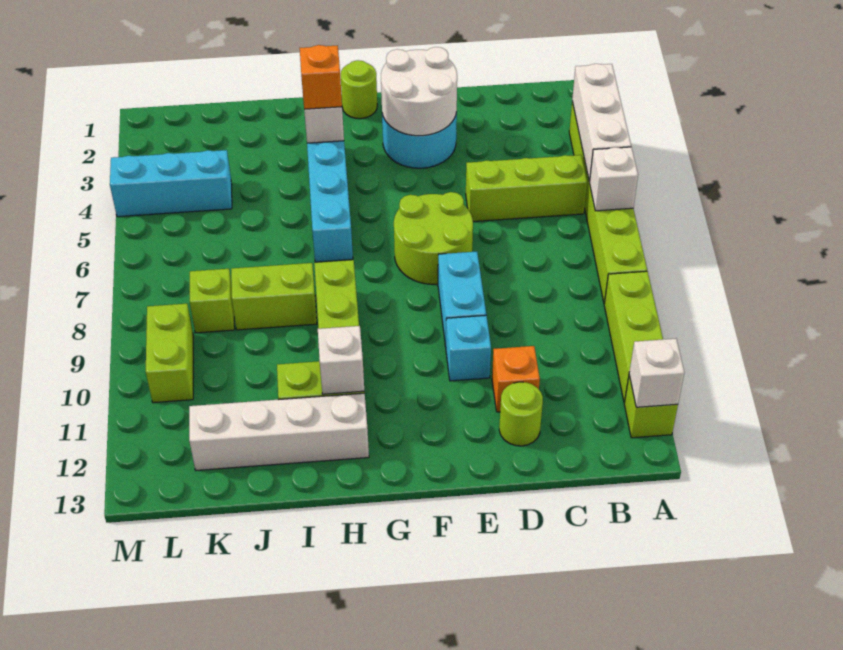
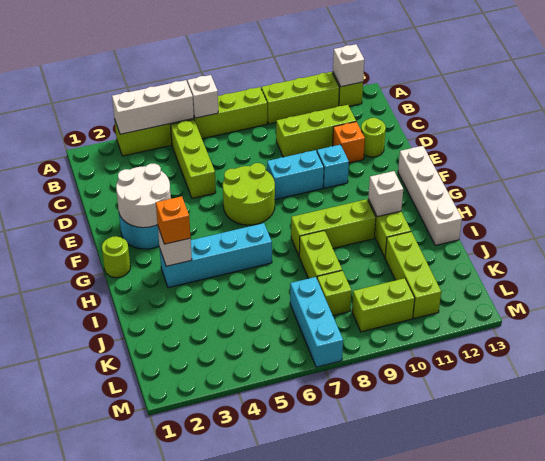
none -> lime brick C9:C11 level 1
white brick H12:K12 level 1 -> white brick F13:I13 level 1
none -> lime brick J11:L11 level 1
cyan brick K4:M4 level 1 -> cyan brick K7:M7 level 1

